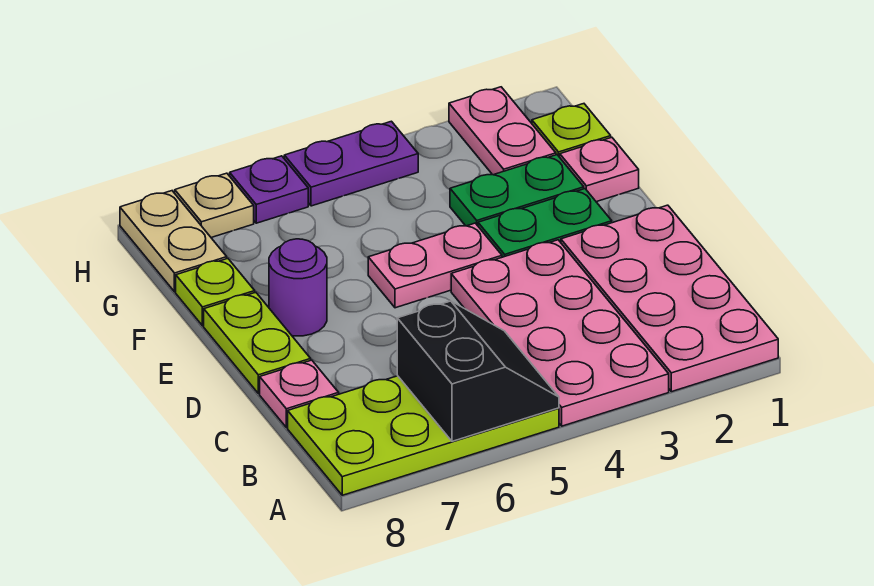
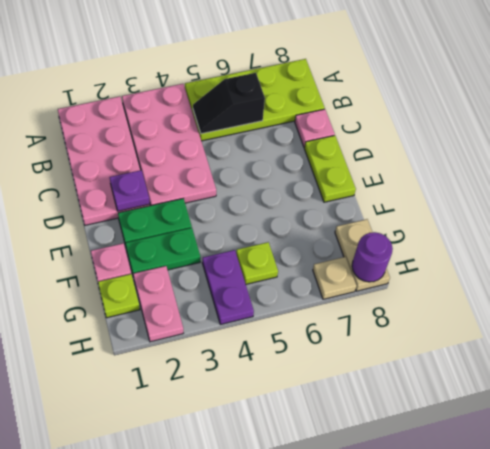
black slope A5:B6 level 2 top 6 -> black slope B5:B6 level 2 top 6
pink plate E4:E5 level 1 -> none
purple round brick E7 level 1 -> purple round brick H8 level 2
lime plate F8 level 1 -> lime plate G5 level 1
purple plate H4:H5 level 1 -> purple plate G4:H4 level 1
purple plate H6 level 1 -> purple plate D2 level 2

